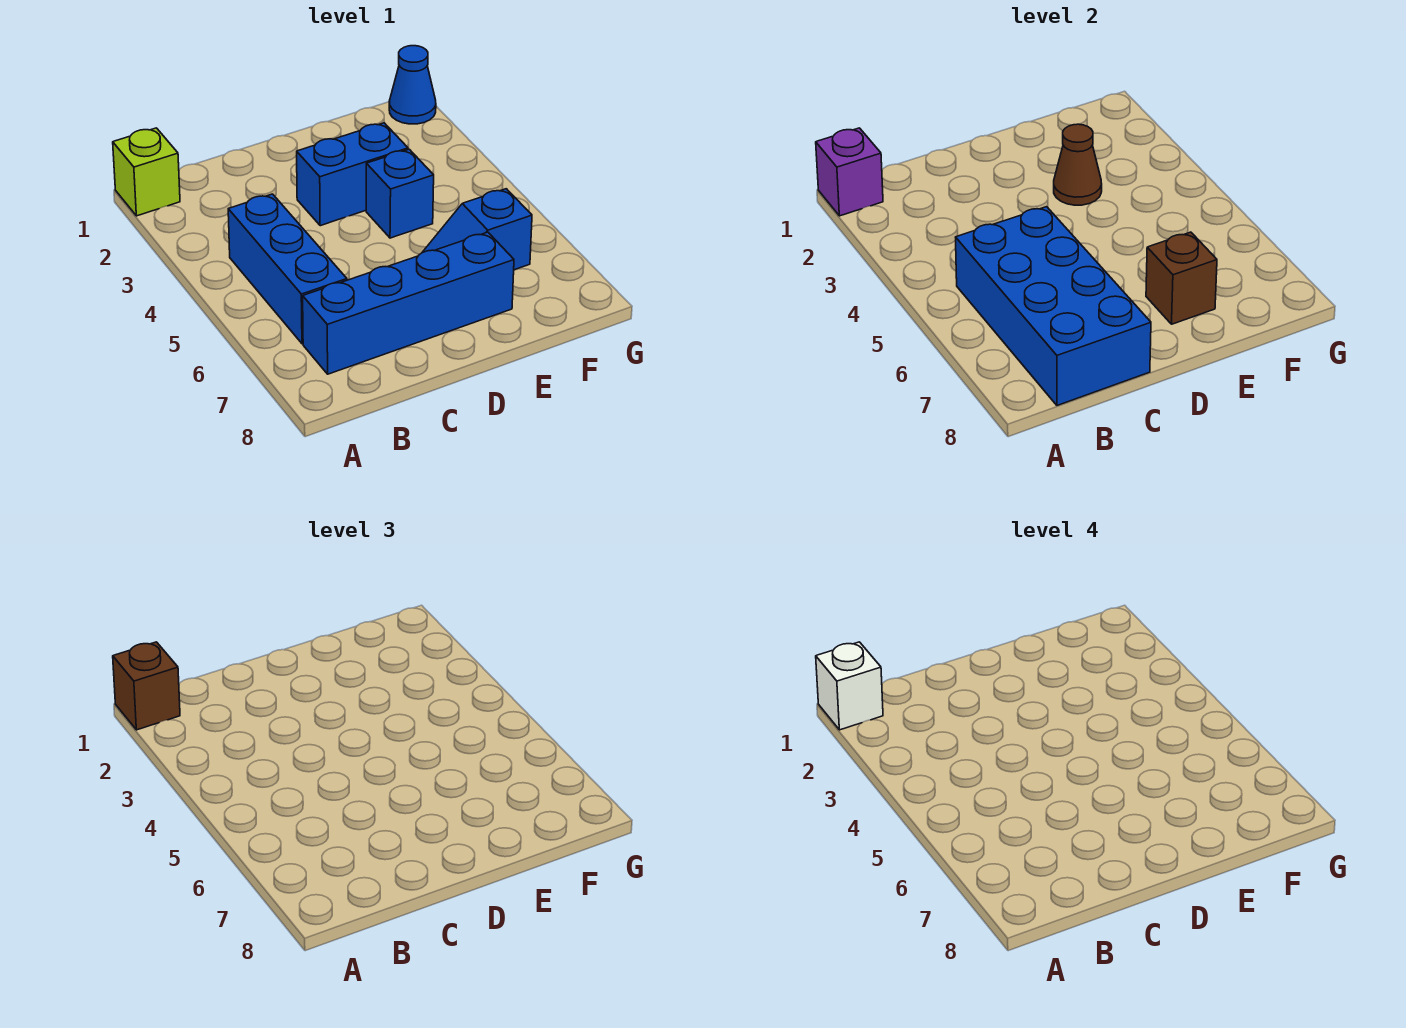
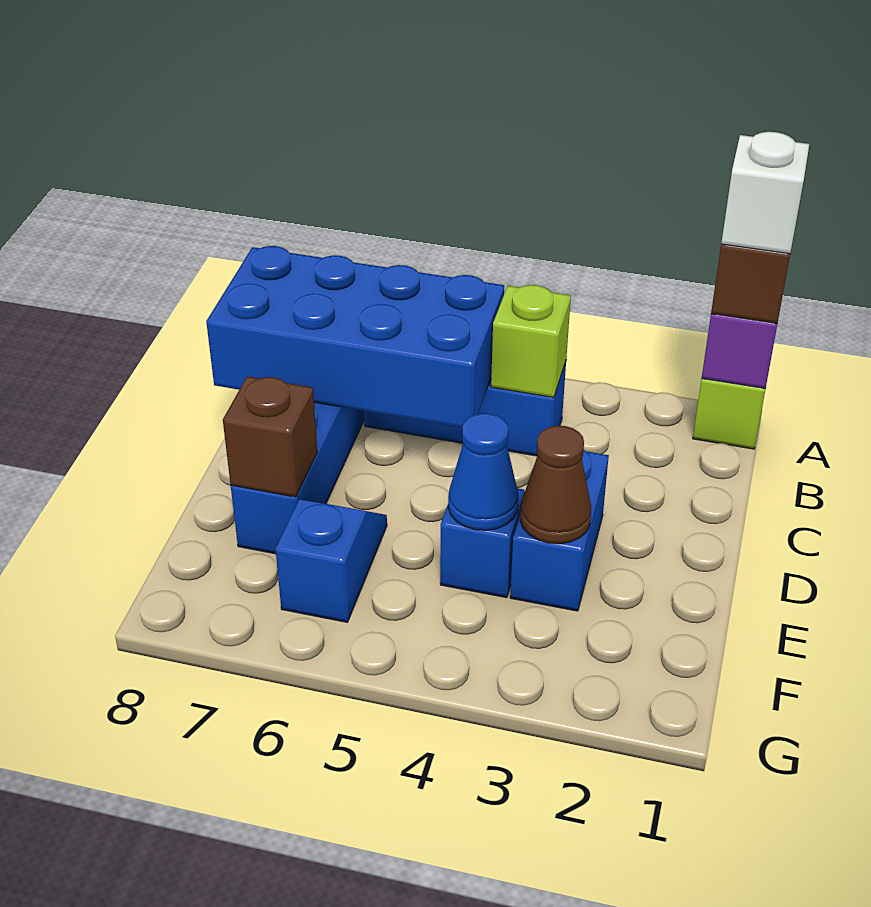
none -> lime brick B4 level 2
blue cone G1 level 1 -> blue cone E4 level 2

